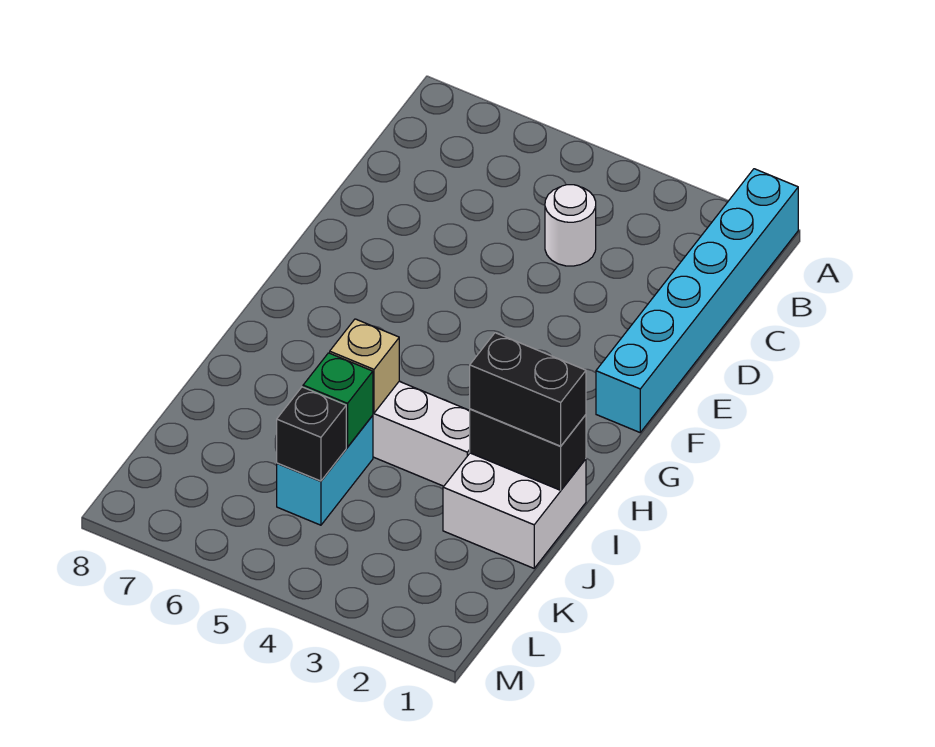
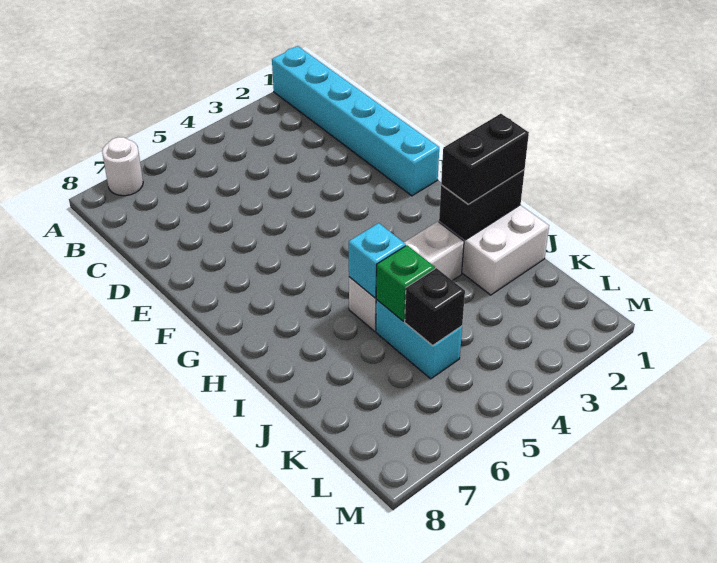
white round brick C4 level 1 -> white round brick A7 level 1
tan brick I5 level 2 -> cyan brick I5 level 2

